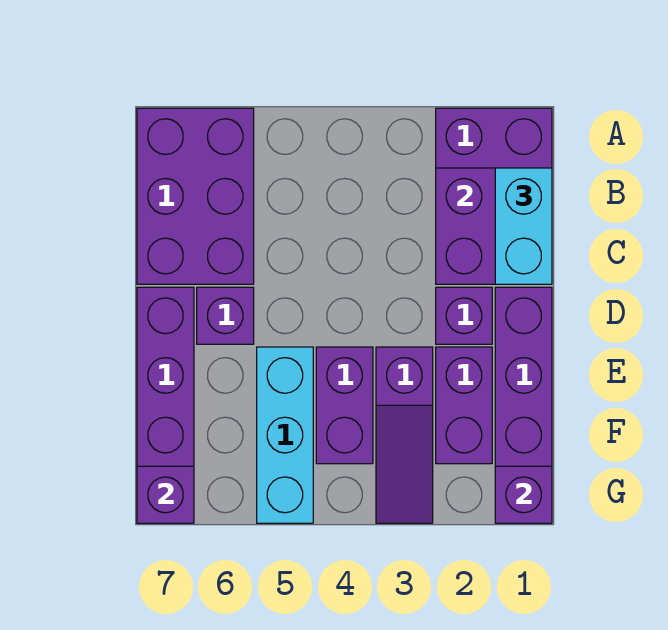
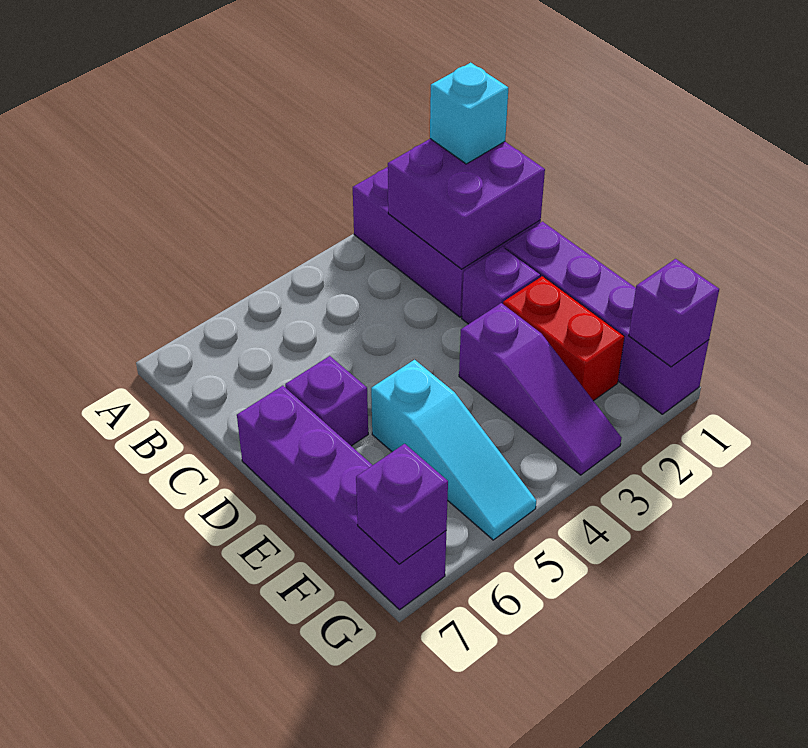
purple brick A6:C7 level 1 -> none
cyan brick B1:C1 level 3 -> cyan brick B1 level 3
purple brick E2:F2 level 1 -> red brick E2:F2 level 1
purple brick E4:F4 level 1 -> none
cyan brick E5:G5 level 1 -> cyan slope E5:G5 level 1 top E

